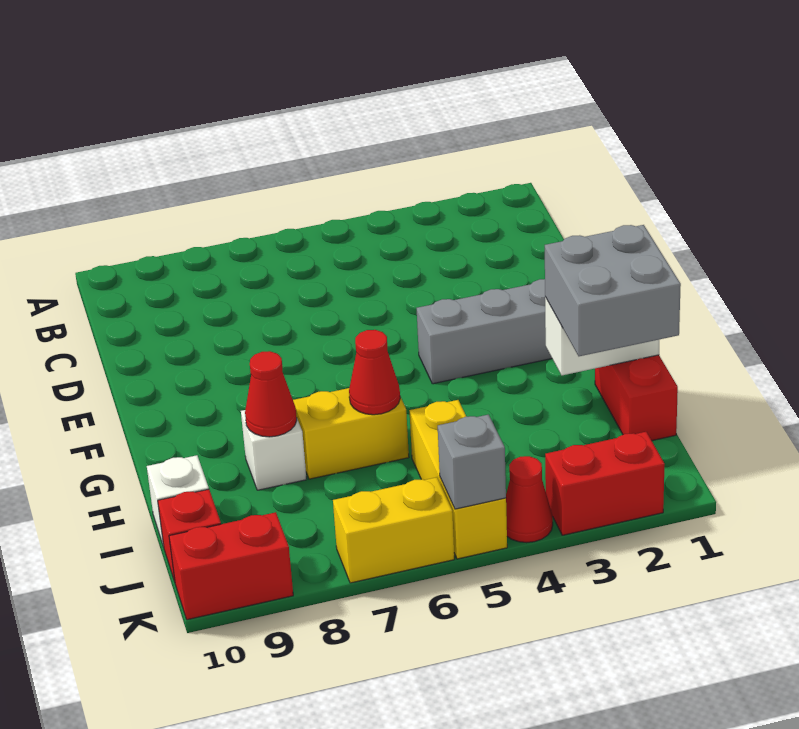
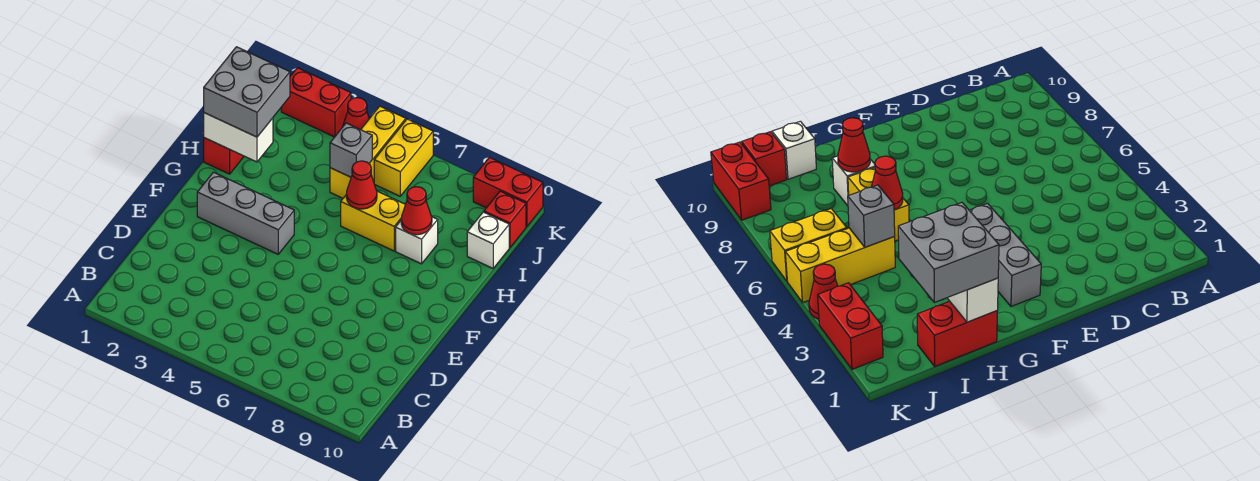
grey brick K5 level 2 -> grey brick I5 level 2
yellow brick K6:K7 level 1 -> yellow brick J6:K6 level 1

